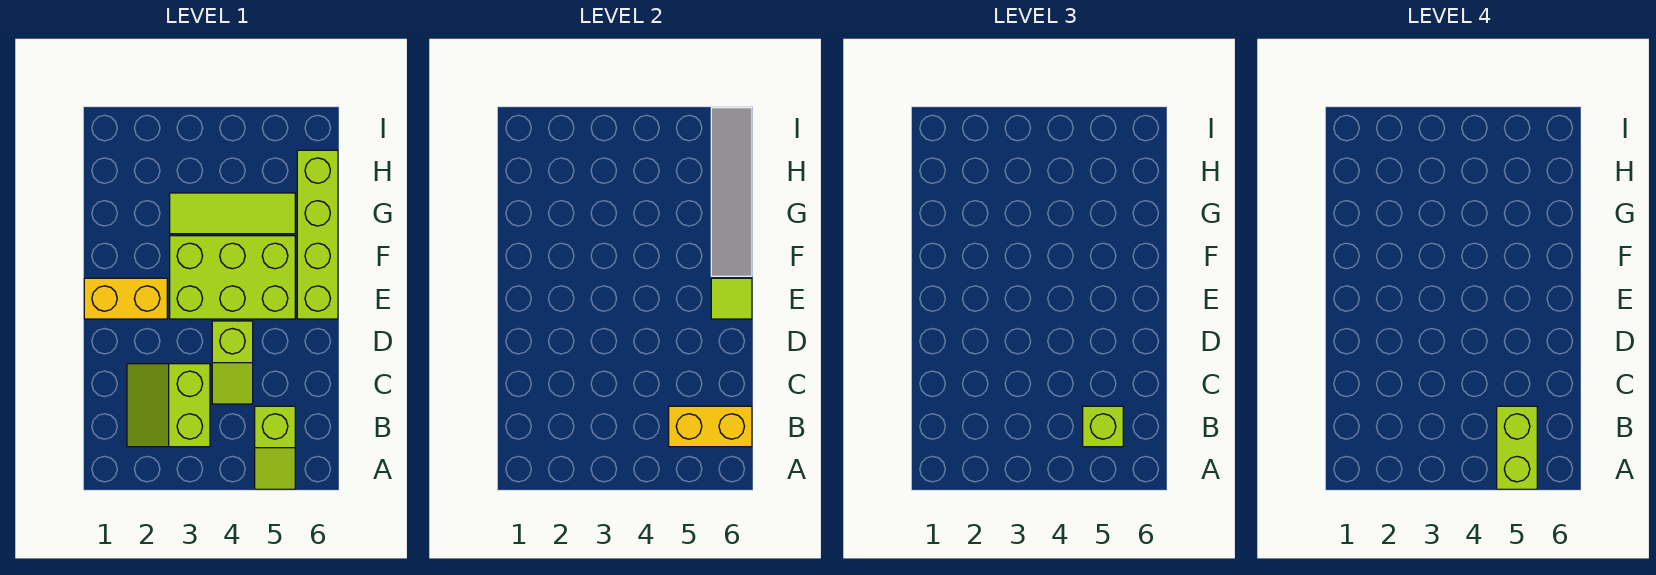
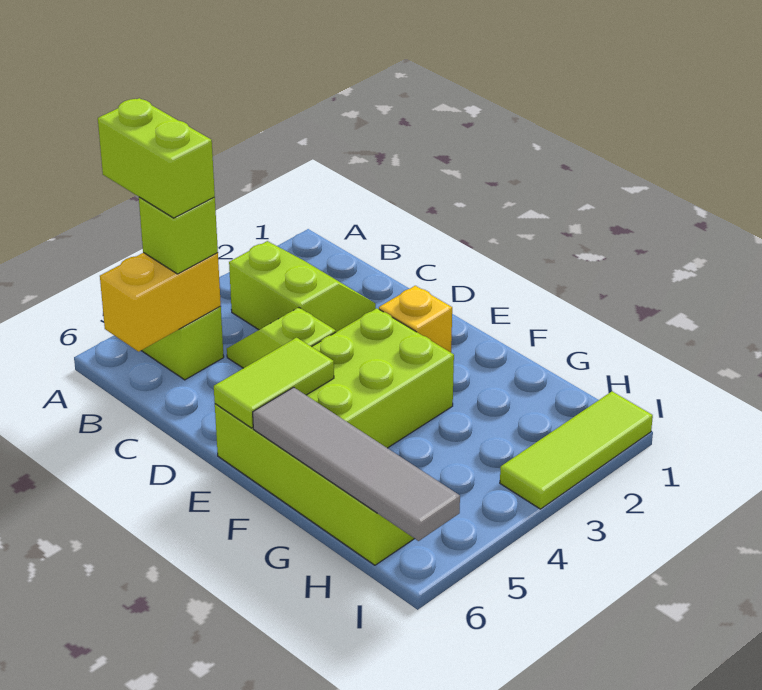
yellow brick E1:E2 level 1 -> yellow brick E2 level 1
lime tile E6 level 2 -> lime tile E5:E6 level 2
lime tile G3:G5 level 1 -> lime tile I1:I3 level 1

